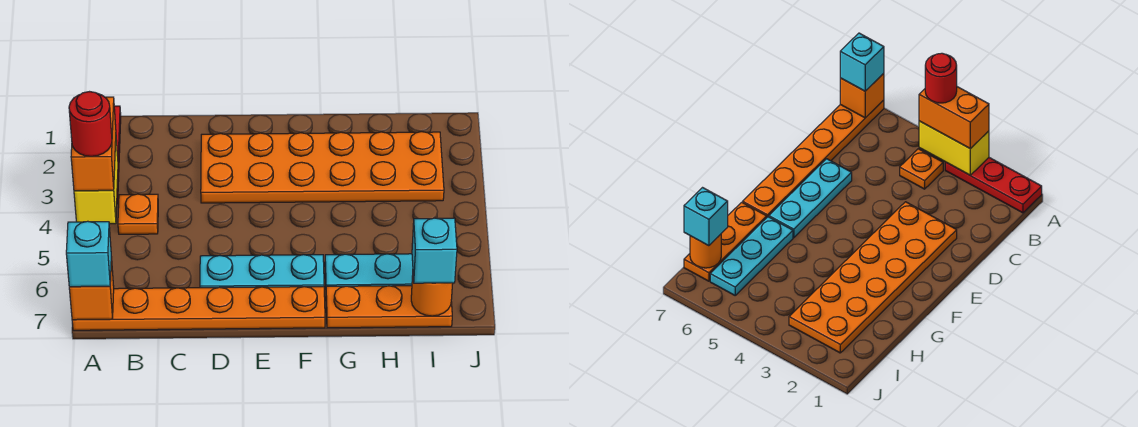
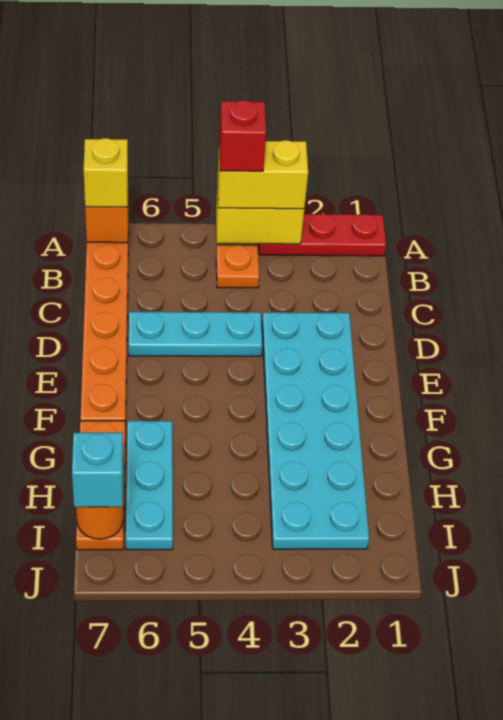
orange brick A3:A4 level 3 -> yellow brick A3:A4 level 3
red round brick A4 level 4 -> red brick A4 level 4
cyan brick A7 level 3 -> yellow brick A7 level 3
orange plate D2:I3 level 1 -> cyan plate D2:I3 level 1
cyan plate D6:F6 level 1 -> cyan plate D4:D6 level 1

